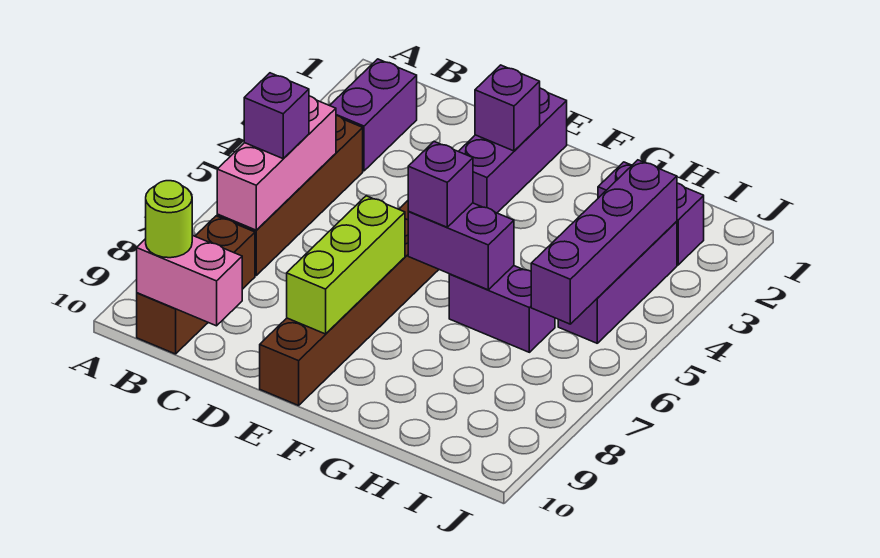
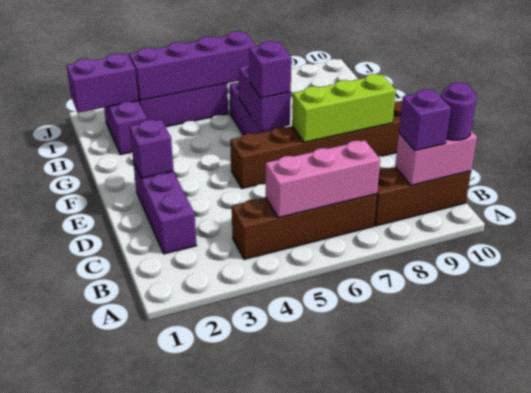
purple brick B2:B3 level 1 -> purple brick I1:I2 level 2
purple brick B6 level 3 -> purple brick B9 level 3
pink brick B10:C10 level 2 -> pink brick B9:B10 level 2
lime round brick B10 level 3 -> purple round brick B10 level 3
purple brick E1:E3 level 1 -> purple brick C2:E2 level 1

